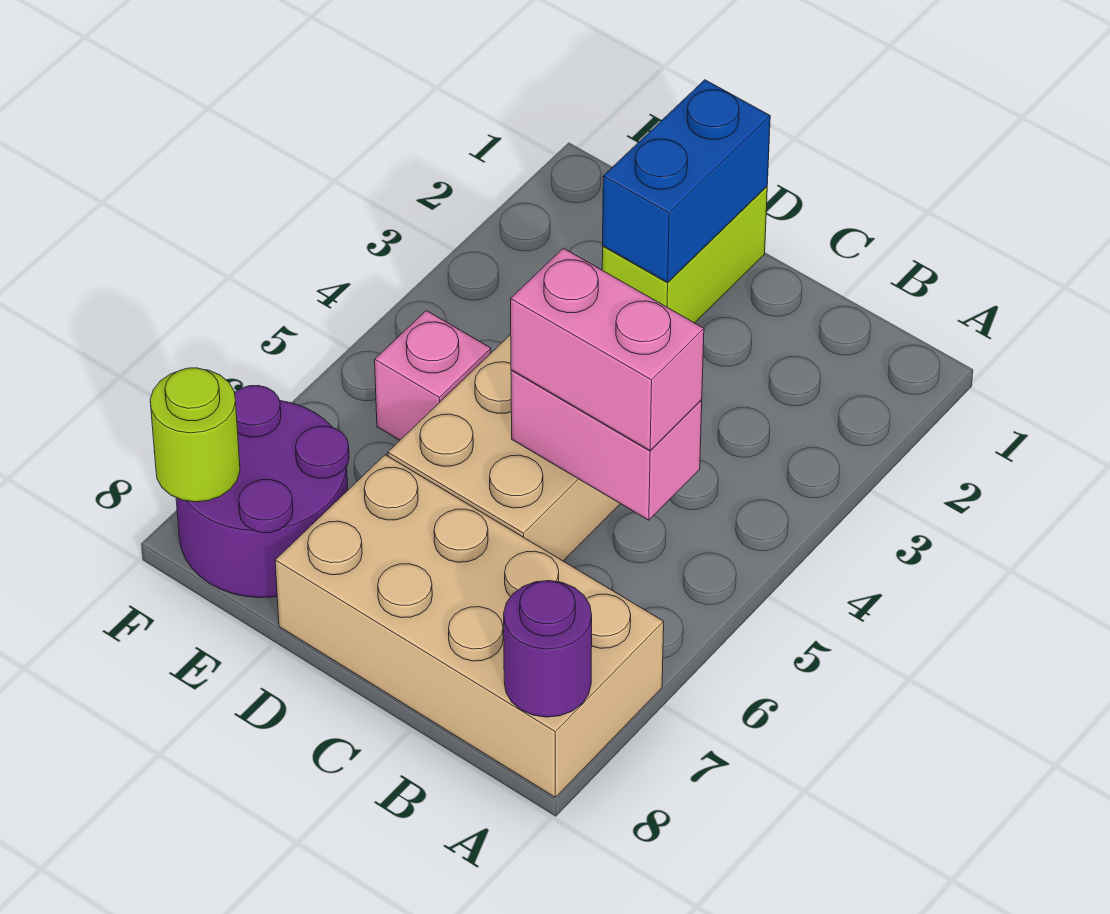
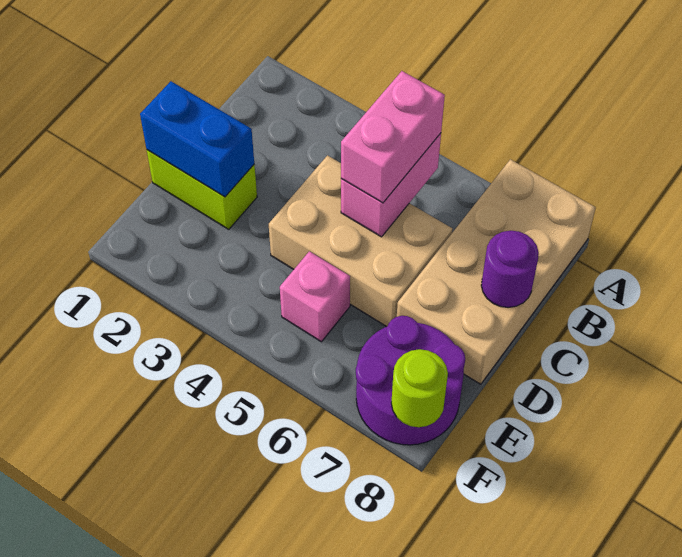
purple round brick A8 level 2 -> purple round brick C8 level 2

